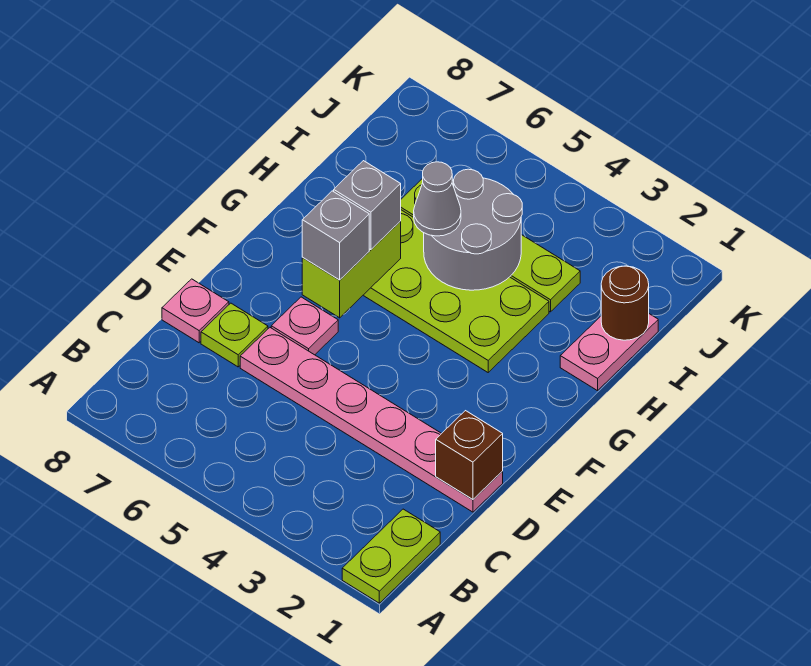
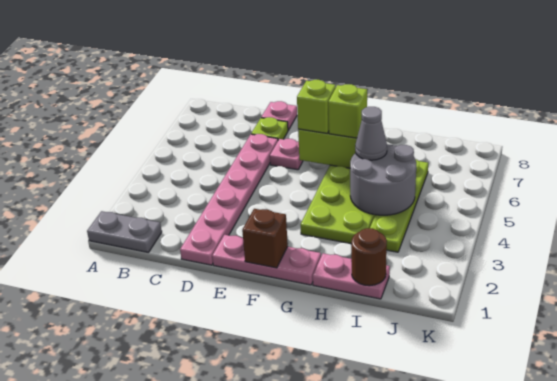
lime plate A1:B1 level 1 -> grey plate A1:B1 level 1
brown brick D1 level 2 -> brown brick F1 level 2
none -> pink plate E1:G1 level 1
grey brick F6 level 3 -> lime brick F6 level 3
grey brick G6 level 3 -> lime brick G6 level 3

